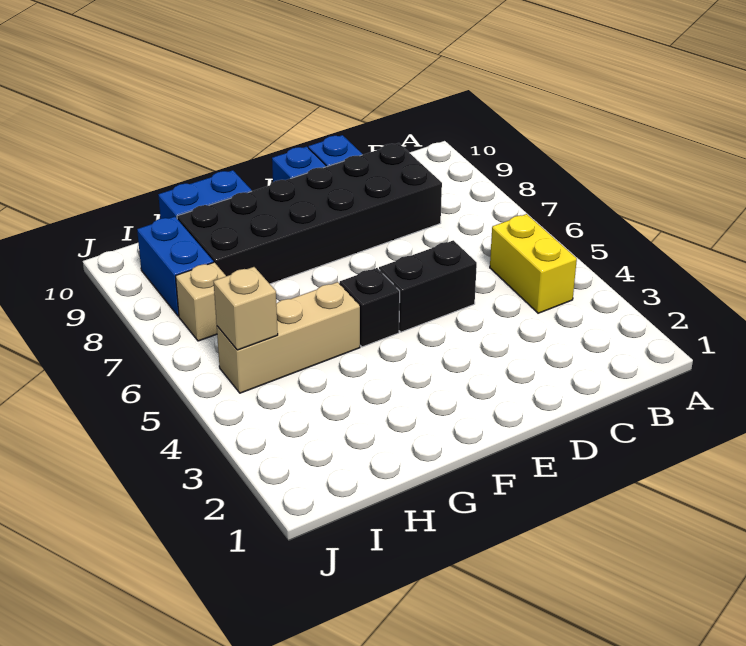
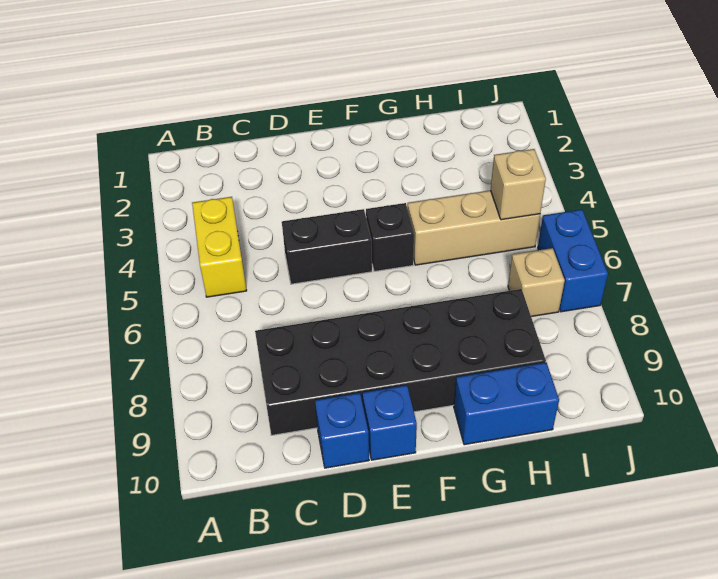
blue brick I8:I9 level 1 -> blue brick J6:J7 level 1

